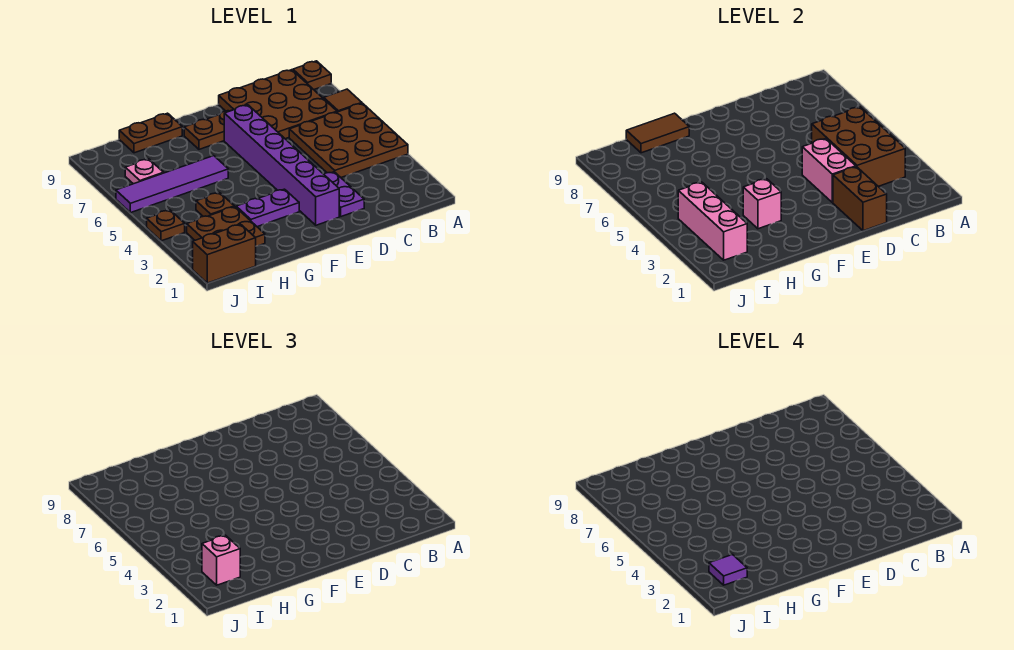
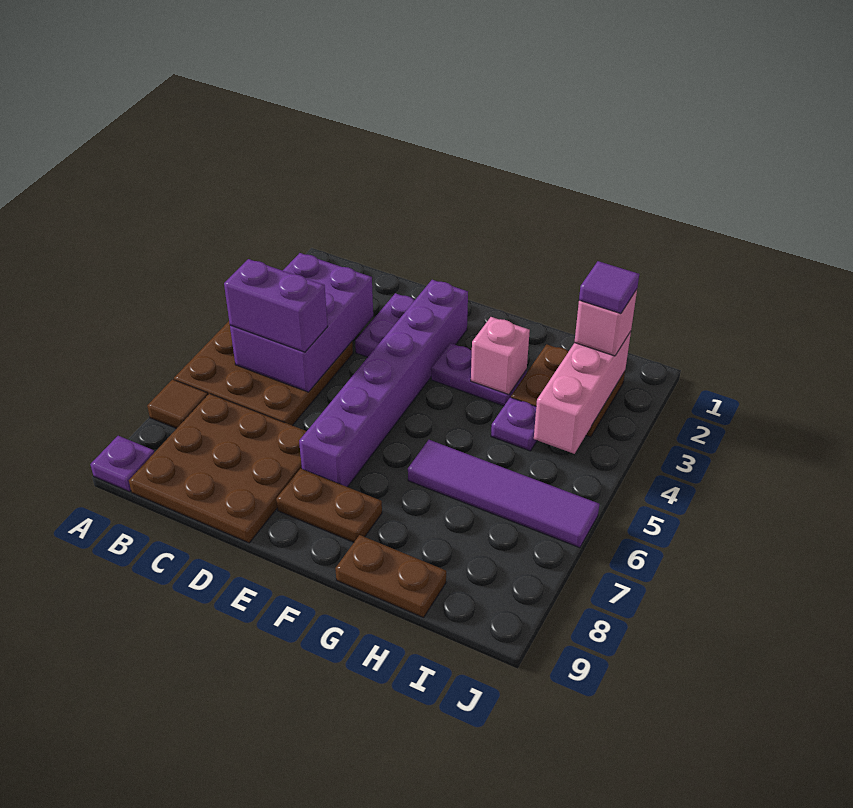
brown plate A9 level 1 -> purple plate A9 level 1
brown brick B3:C5 level 2 -> purple brick B3:C5 level 2
none -> purple brick B5:C5 level 3
brown brick D1:D2 level 2 -> none
pink brick D3:D4 level 2 -> none
brown tile G9:H9 level 2 -> none
brown plate H4 level 1 -> purple plate H4 level 1
brown brick I1:J1 level 1 -> none
pink plate I7 level 1 -> none
brown plate J4 level 1 -> none

